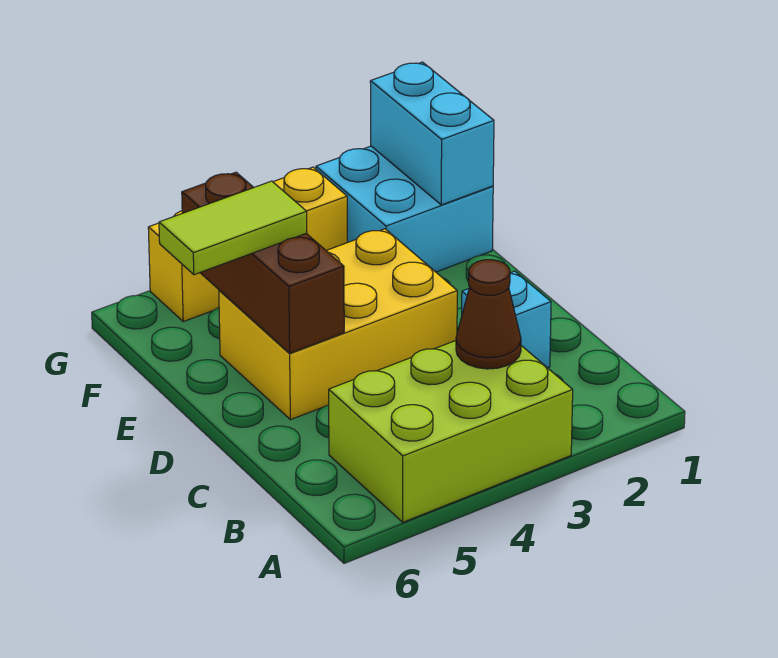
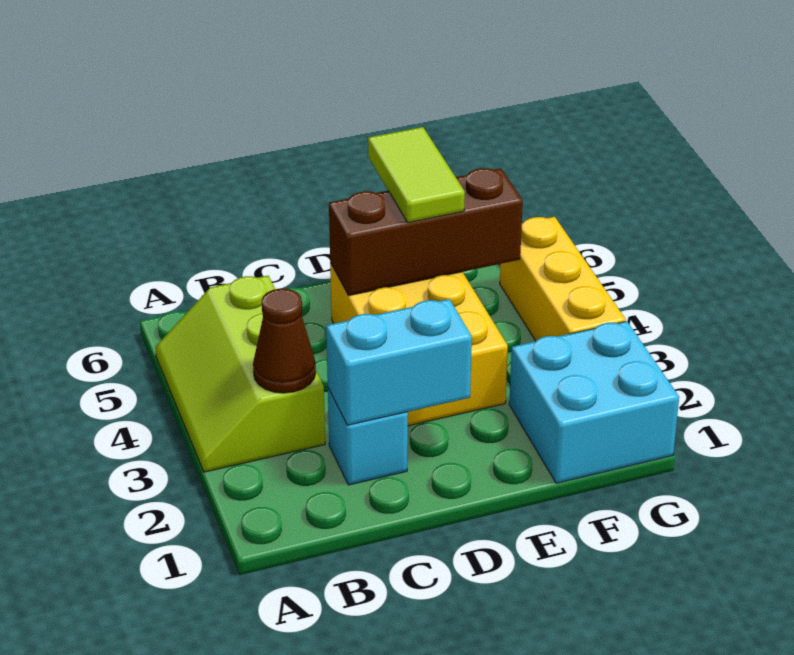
lime brick A3:B5 level 1 -> lime slope A3:B5 level 1 top B
cyan brick F1:G1 level 2 -> cyan brick C2:D2 level 2

